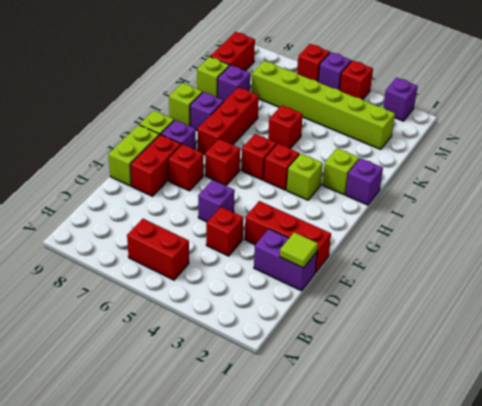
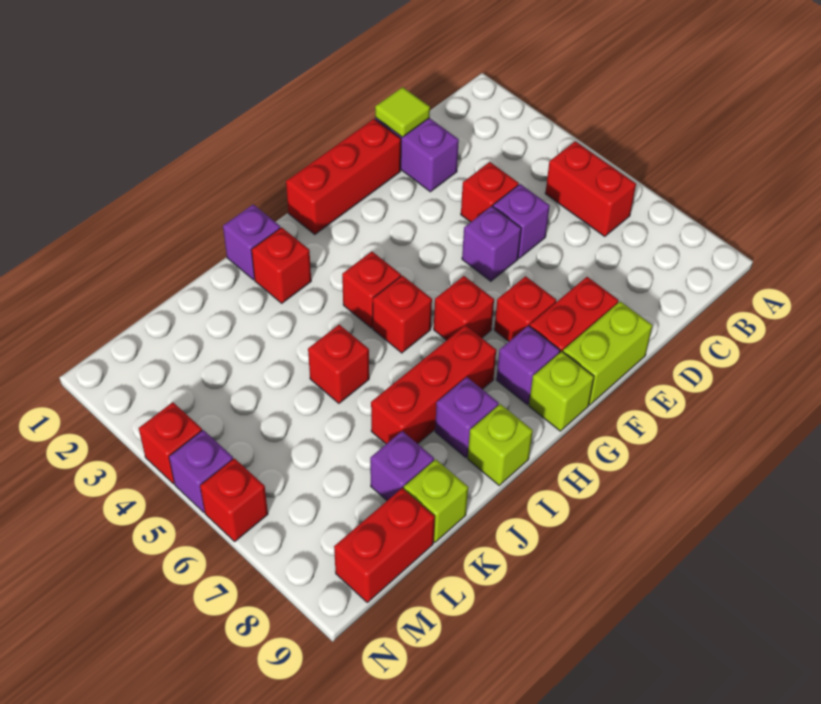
red brick E1:E3 level 1 -> red brick E1:G1 level 1
lime brick H3 level 1 -> none
lime brick I2 level 1 -> red brick I2 level 1
lime brick L2:L7 level 1 -> none
purple brick N2 level 1 -> purple brick D5 level 1

